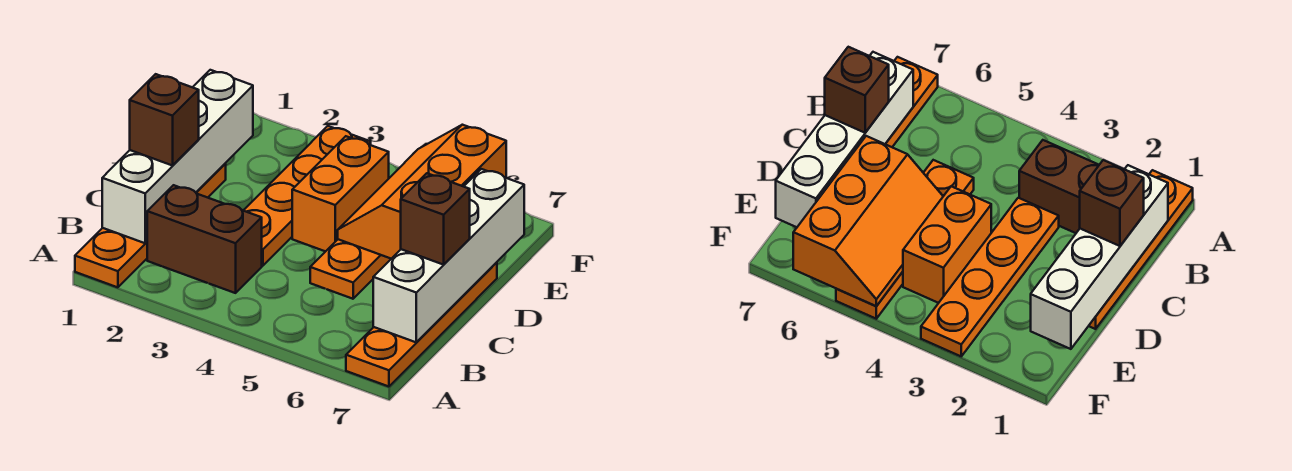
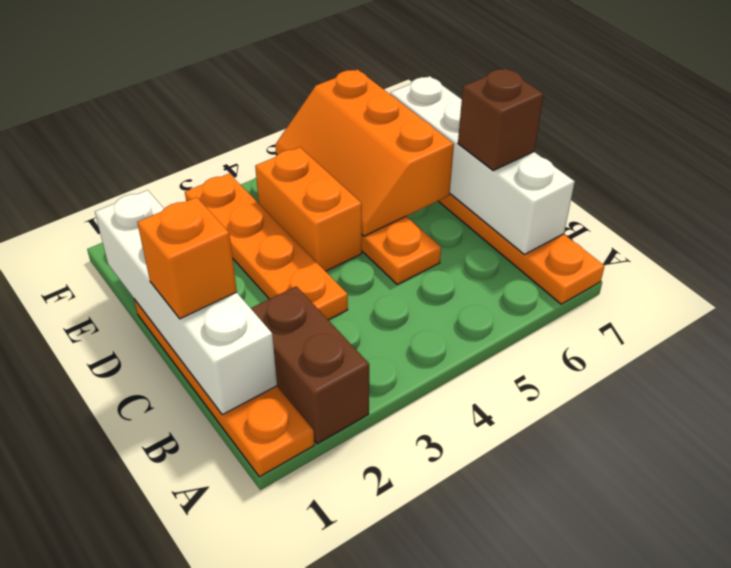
brown brick B2:B3 level 1 -> brown brick A2:B2 level 1
brown brick C1 level 3 -> orange brick C1 level 3

